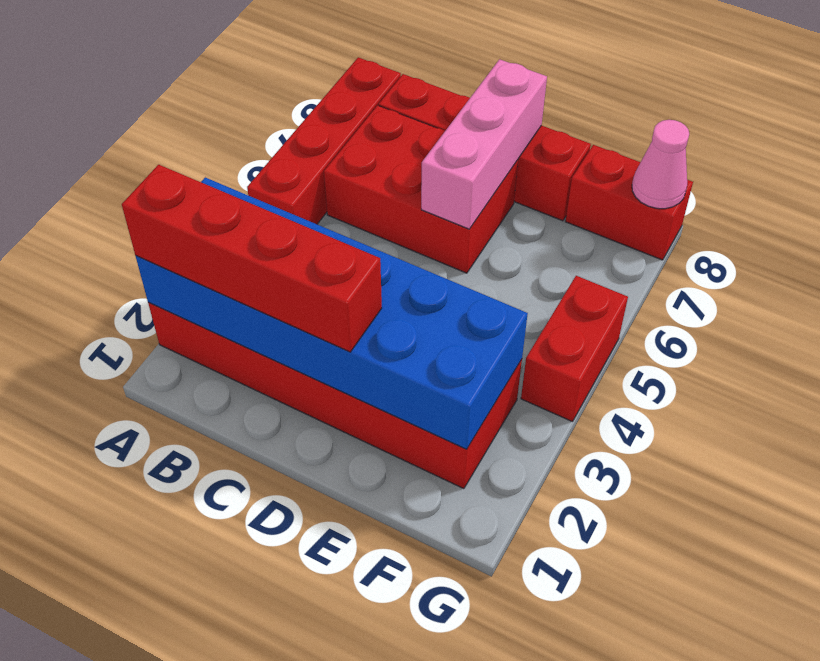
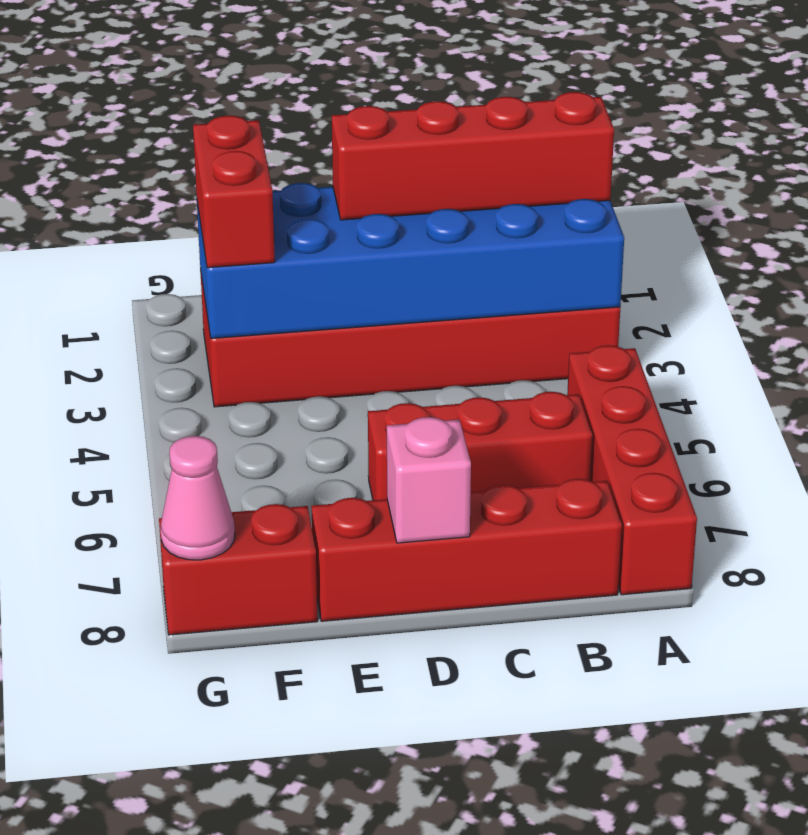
red brick B6:D7 level 1 -> red brick B6:D6 level 1
pink brick D6:D8 level 2 -> pink brick D8 level 2
red brick G4:G5 level 1 -> red brick F2:F3 level 3

